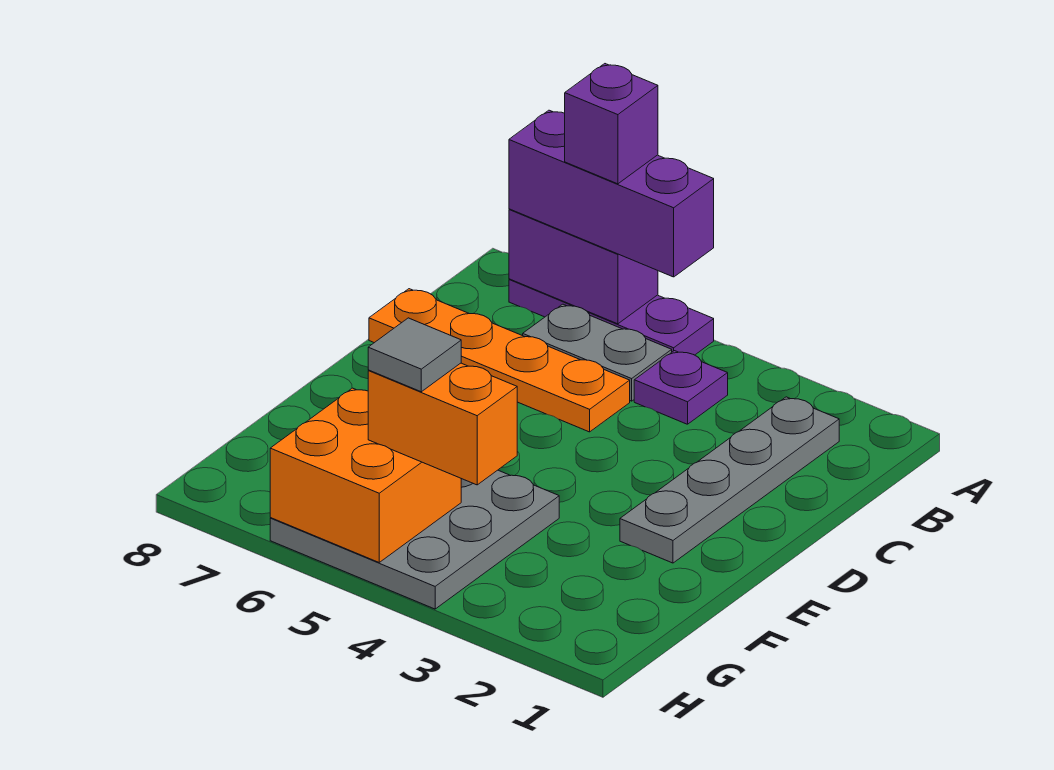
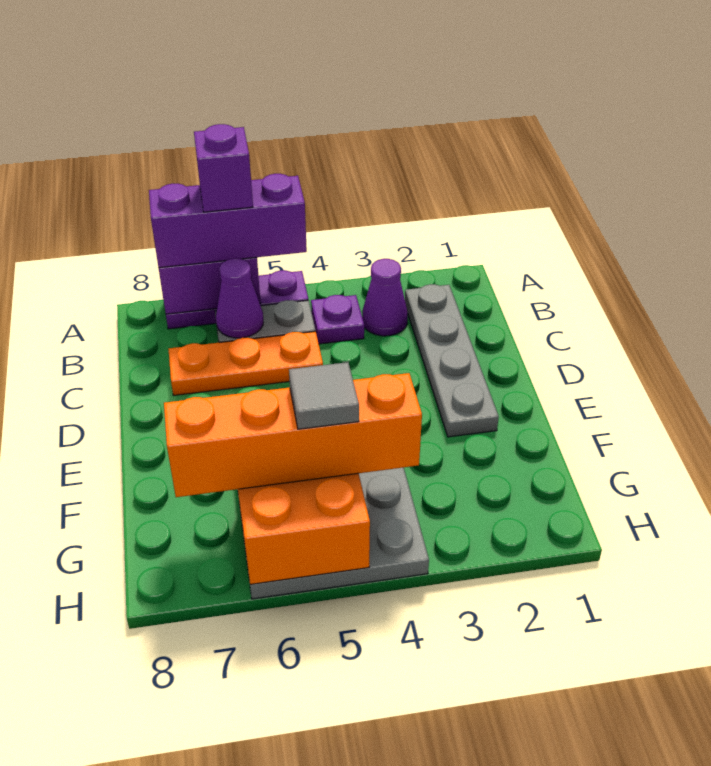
none -> purple cone B3 level 1
none -> purple cone B6 level 2
orange plate C5:C8 level 1 -> orange plate C5:C7 level 1
orange brick G4:G5 level 3 -> orange brick G4:G7 level 3

